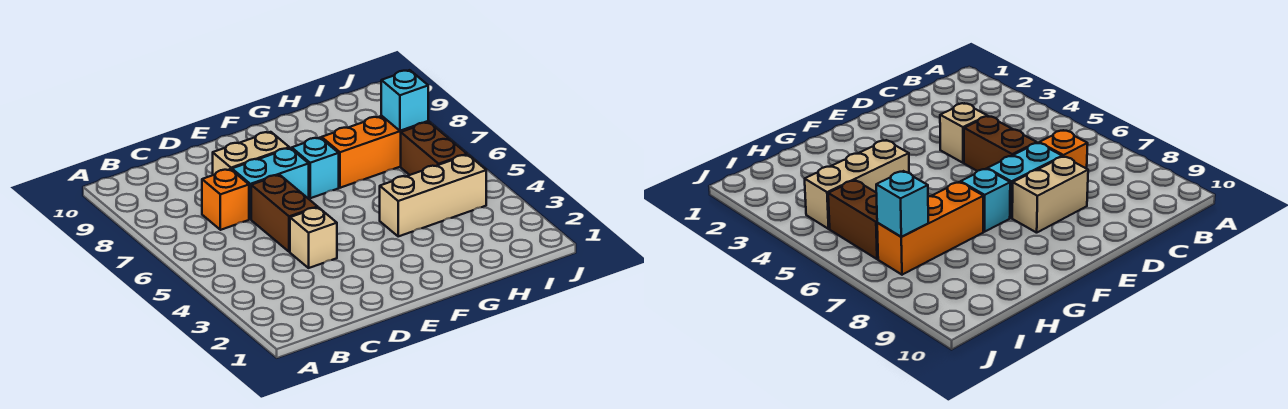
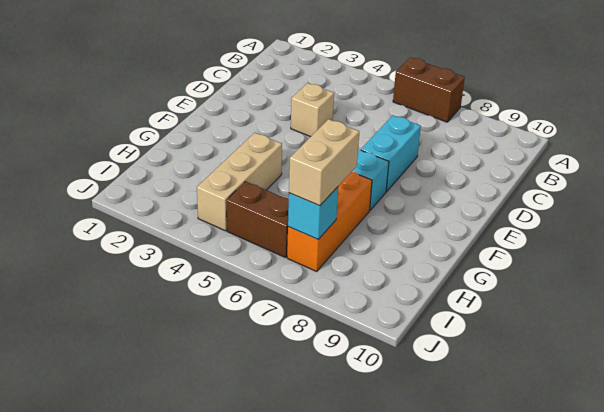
orange brick C7 level 1 -> none
brown brick D5:D6 level 1 -> brown brick A6:A7 level 1
tan brick D8:E8 level 1 -> tan brick H7:I7 level 3

